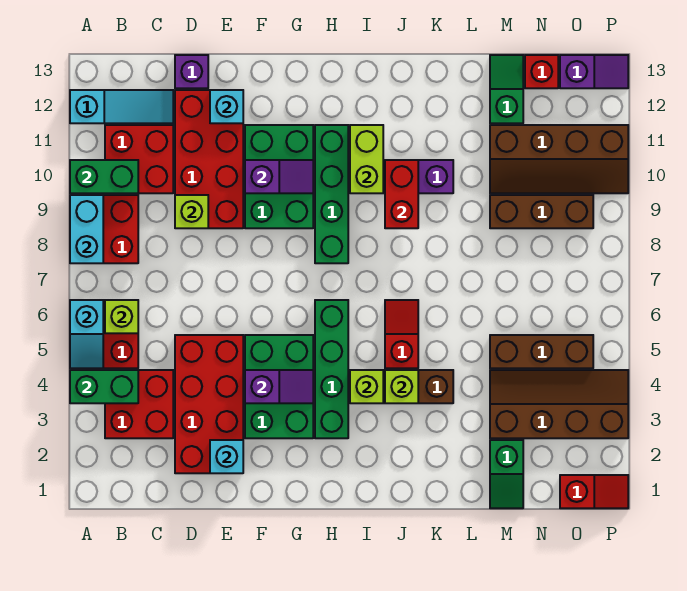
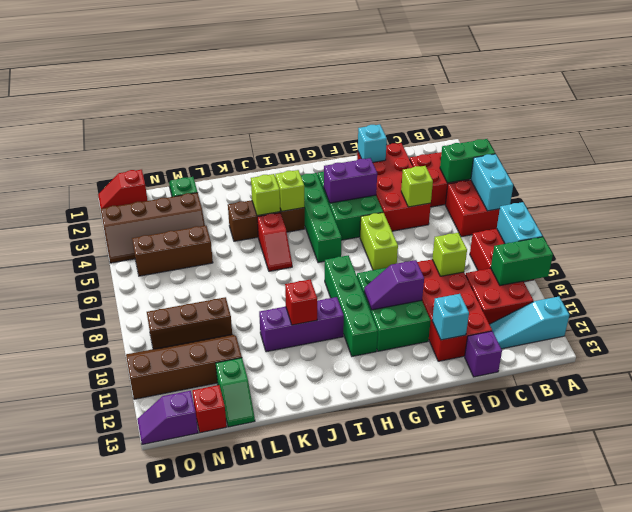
cyan slope A5:A6 level 2 top 6 -> cyan brick A5:A6 level 2
lime brick B6 level 2 -> lime brick D5 level 2
purple slope F4:G4 level 2 top F -> purple brick F4:G4 level 2
lime brick I10:I11 level 2 -> lime brick F6:F7 level 1
red brick J9:J10 level 2 -> red brick J10 level 2

